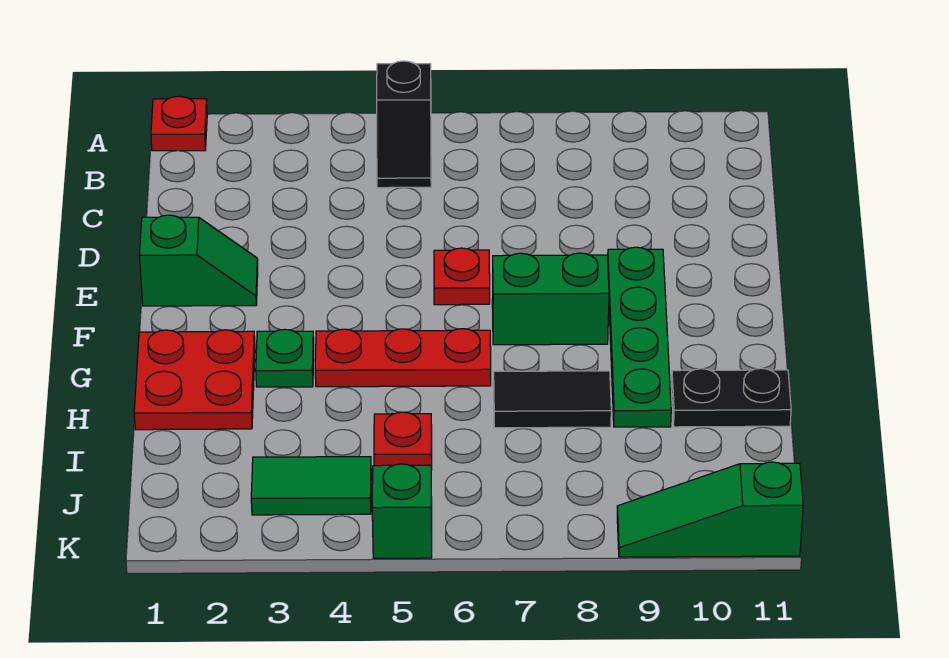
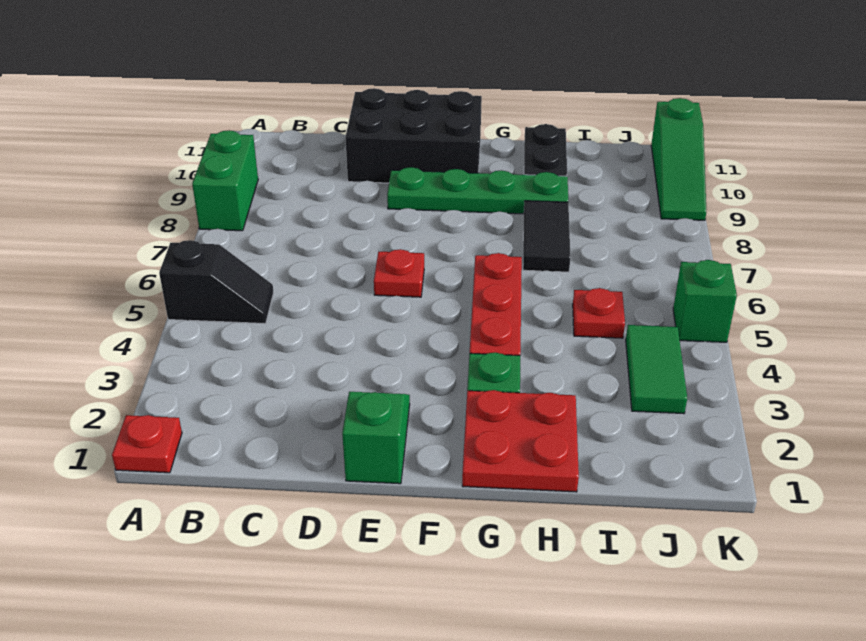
none -> black brick D10:F11 level 1
green brick F7:F8 level 1 -> green brick A8:A9 level 1

